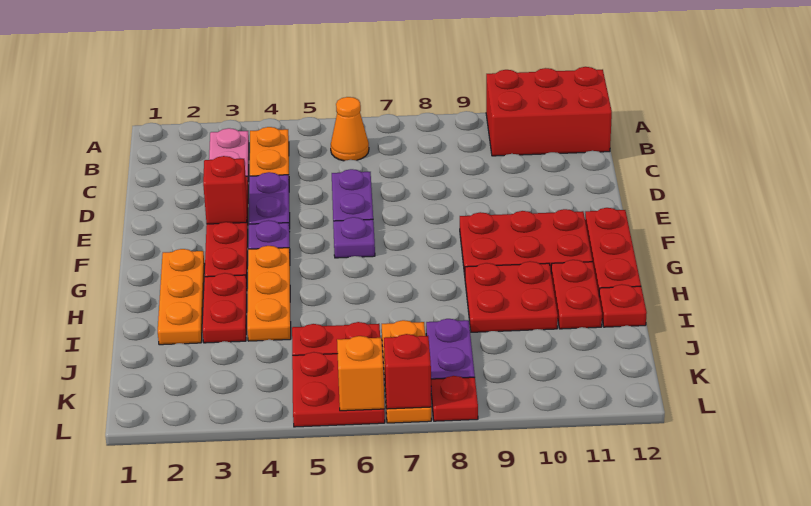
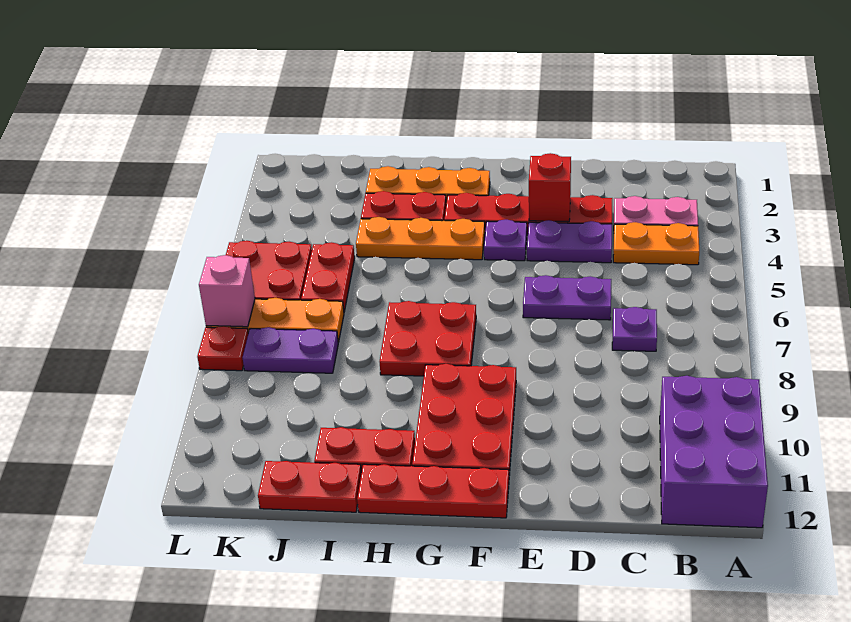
red brick A10:B12 level 1 -> purple brick A10:B12 level 1
orange cone B6 level 1 -> none
purple plate F6 level 1 -> purple plate C7 level 1
red plate H9:I10 level 1 -> red plate G7:H8 level 1
red plate I12 level 1 -> red plate I12:J12 level 1
orange brick L6 level 2 -> none
red brick L7 level 2 -> pink brick L7 level 2

